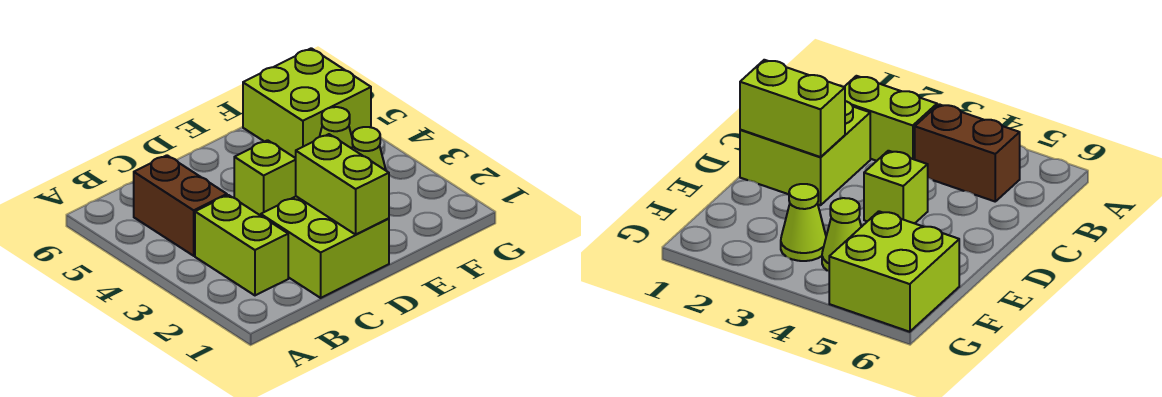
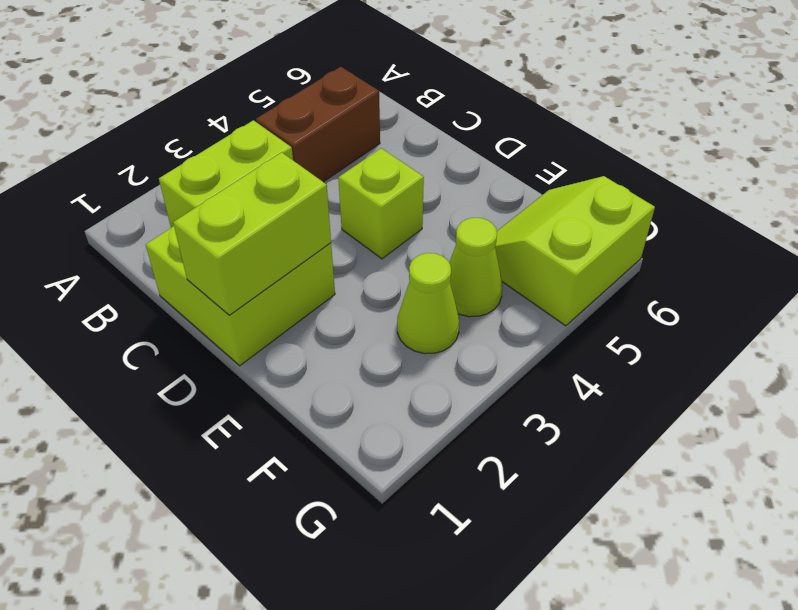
lime brick F5:G6 level 1 -> lime slope F5:G6 level 1 top G

